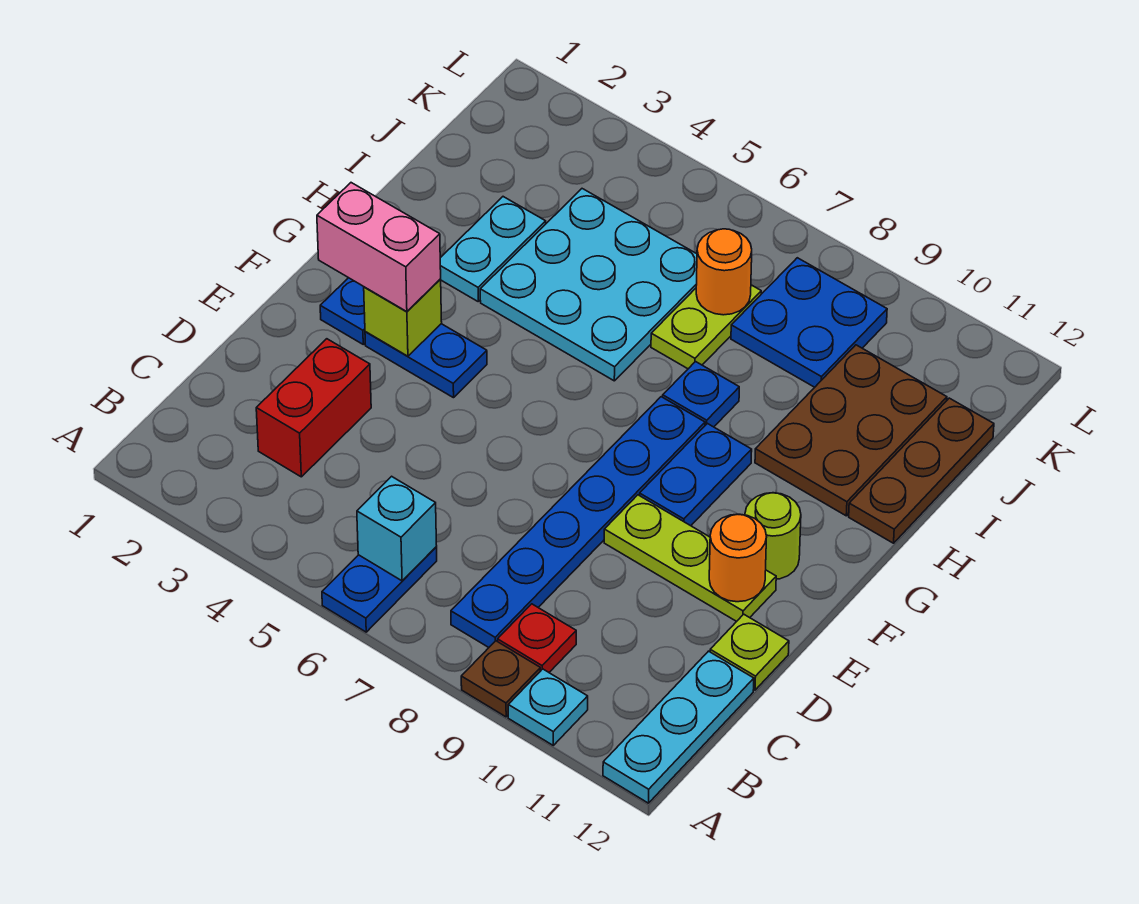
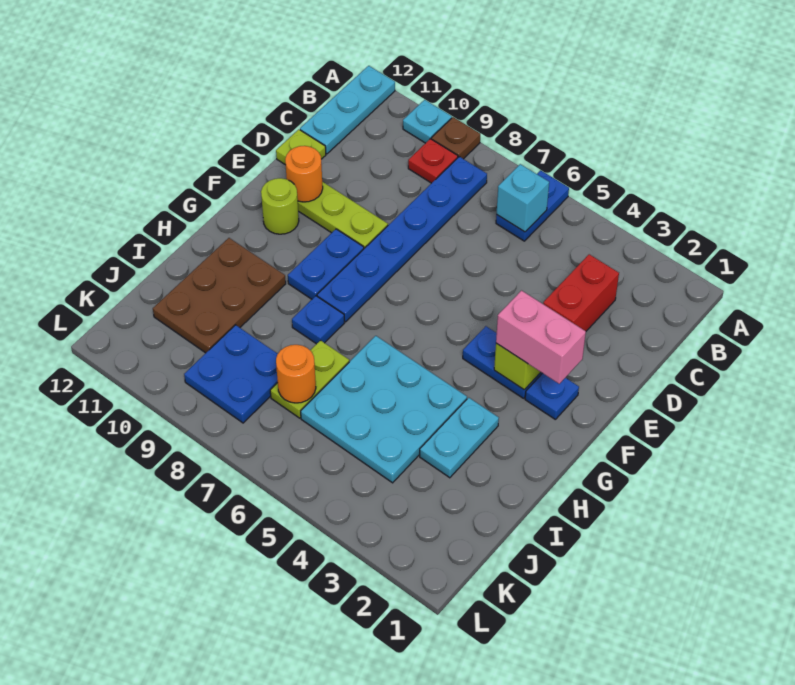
brown plate H12:J12 level 1 -> none

